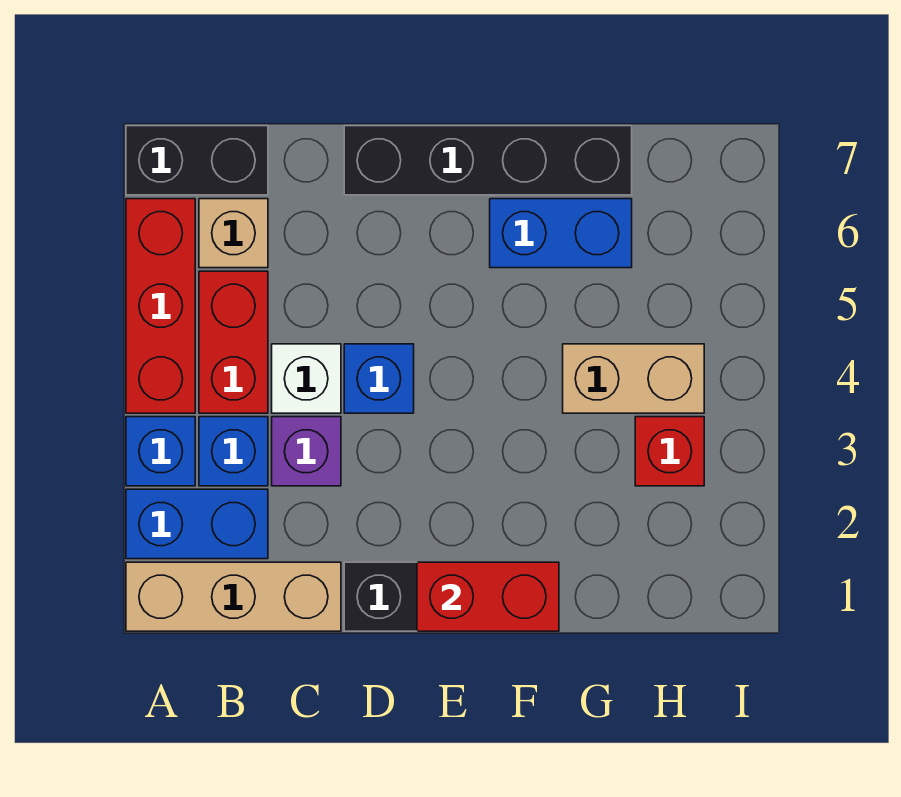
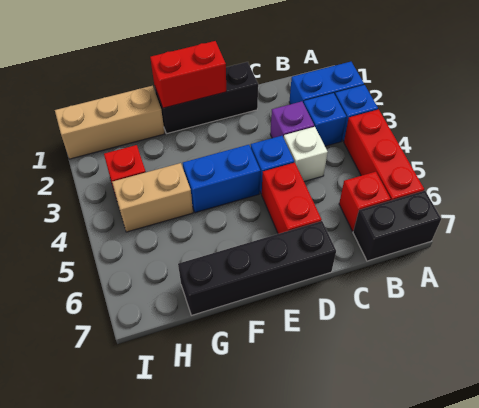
tan brick A1:C1 level 1 -> tan brick G1:I1 level 1
red brick B4:B5 level 1 -> red brick D5:D6 level 1
tan brick B6 level 1 -> red brick B6 level 1
blue brick F6:G6 level 1 -> blue brick E4:F4 level 1

